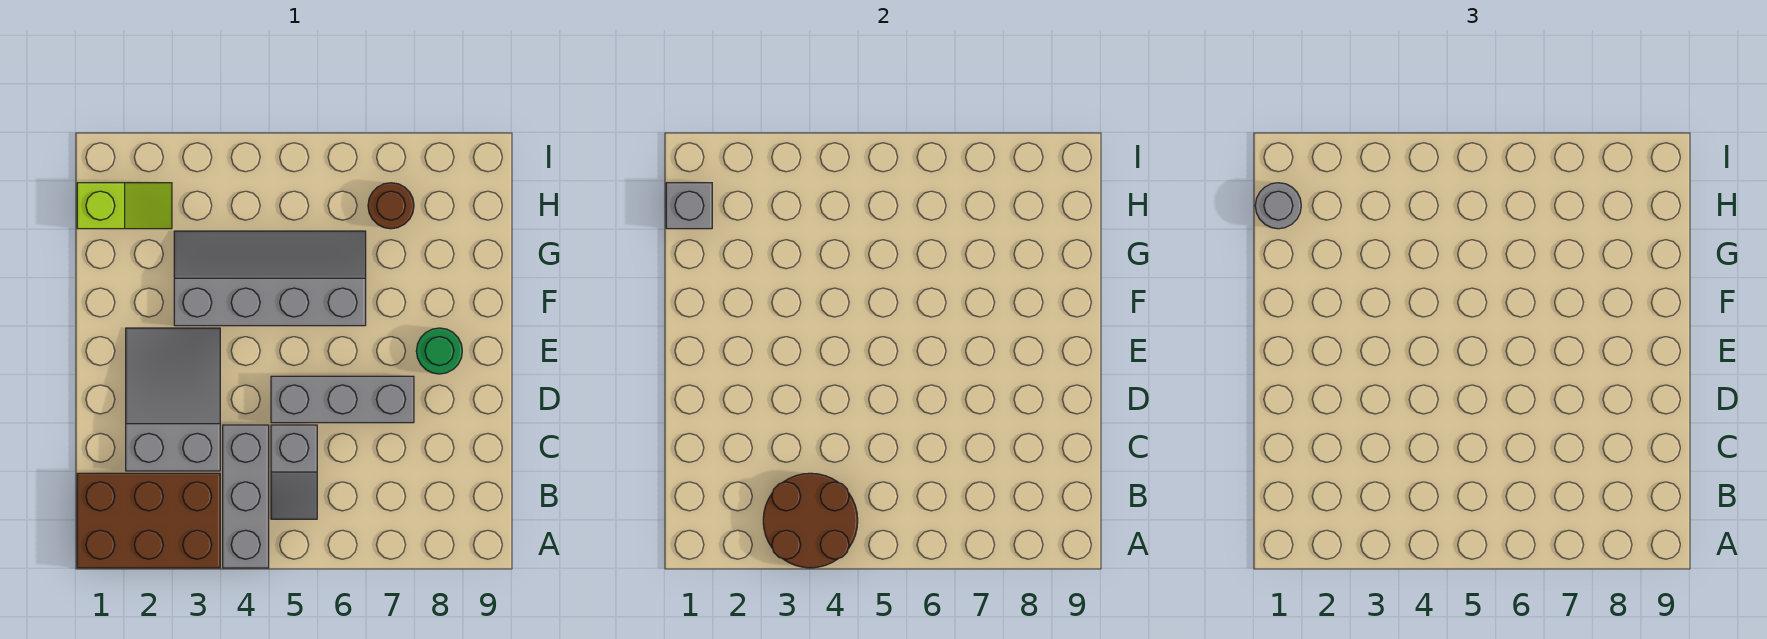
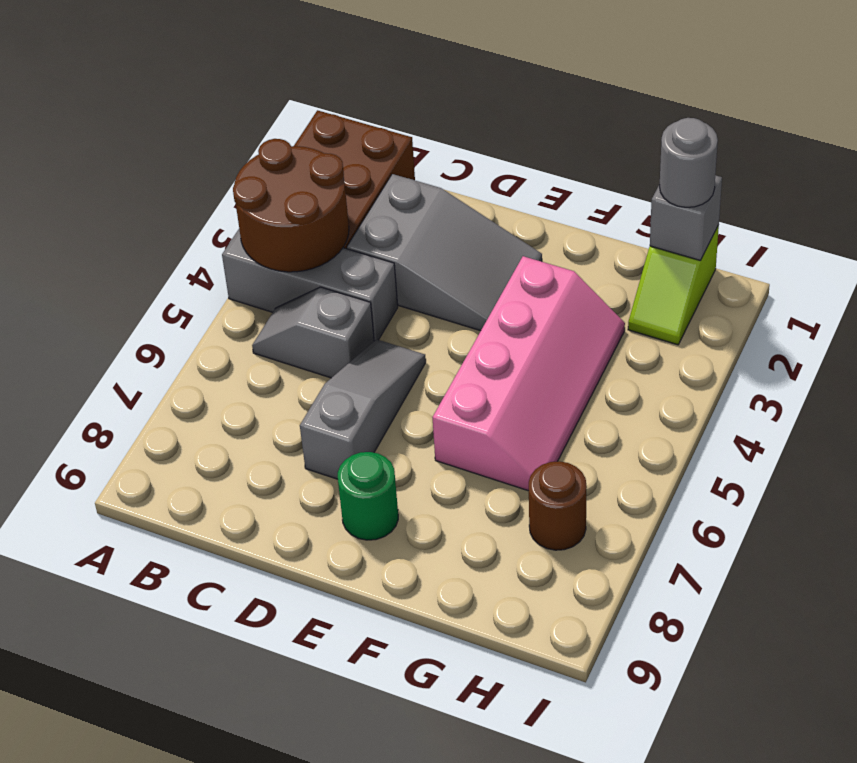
grey brick D5:D7 level 1 -> grey slope D5:D7 level 1 top 7
grey slope F3:G6 level 1 top F -> pink slope F3:G6 level 1 top F

